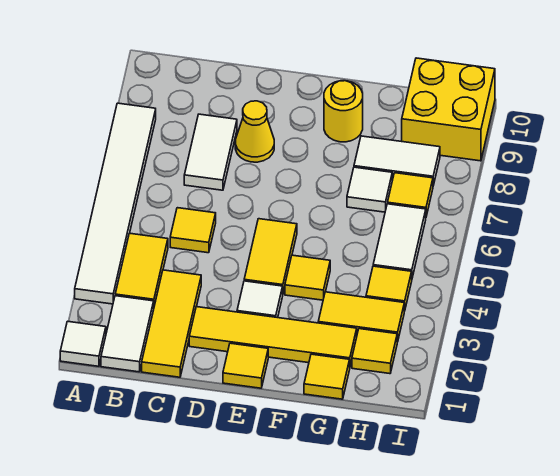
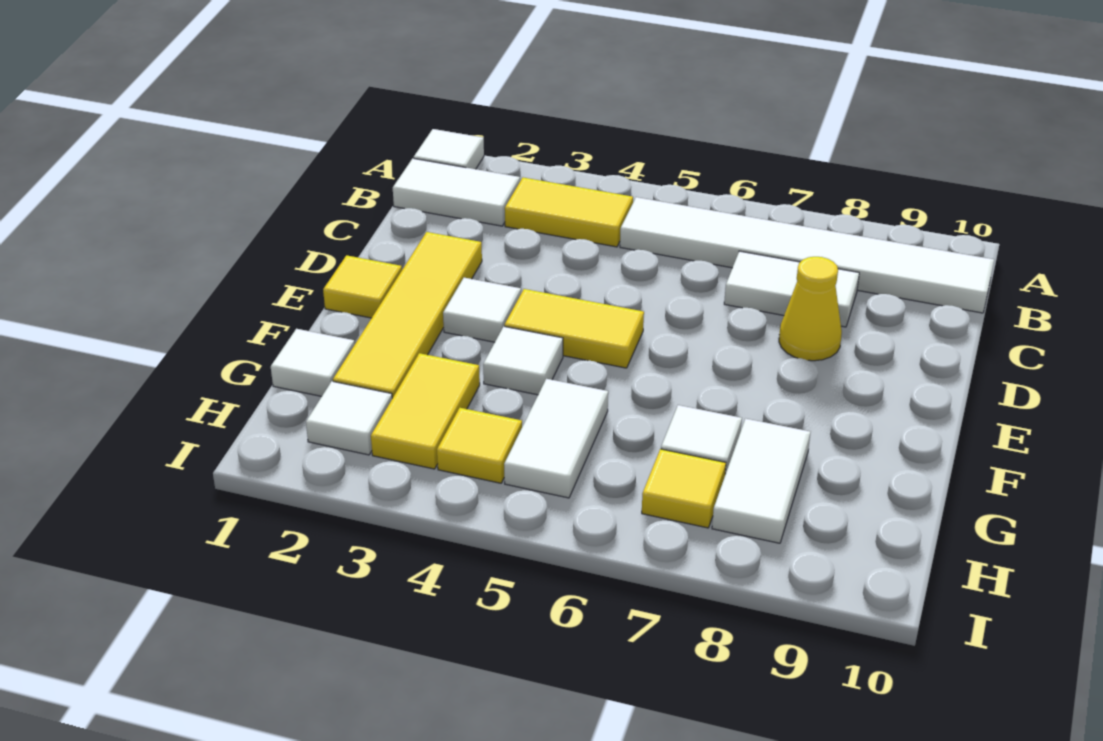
white tile A3:A8 level 1 -> white tile B5:B10 level 1
yellow tile C1:C3 level 1 -> none
yellow tile C5 level 1 -> none
yellow tile F4 level 1 -> white tile F4 level 1
yellow round brick F9 level 1 -> none
yellow tile G1 level 1 -> white tile G1 level 1
yellow tile H2 level 1 -> white tile H2 level 1
white tile H5:H6 level 1 -> white tile G5:H5 level 1
yellow brick H9:I10 level 1 -> none

